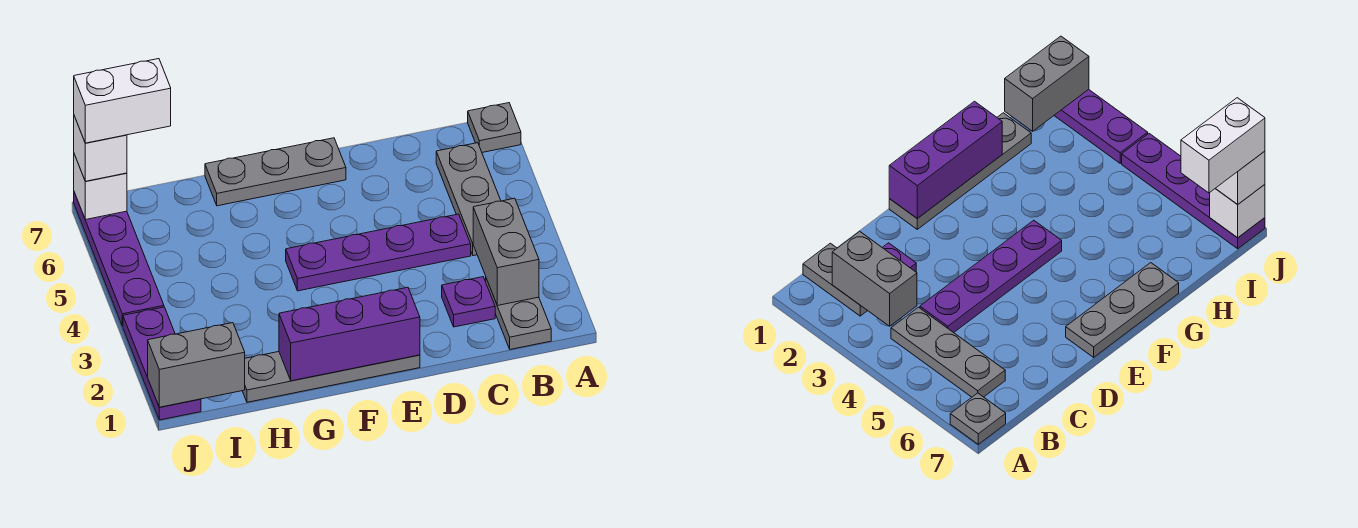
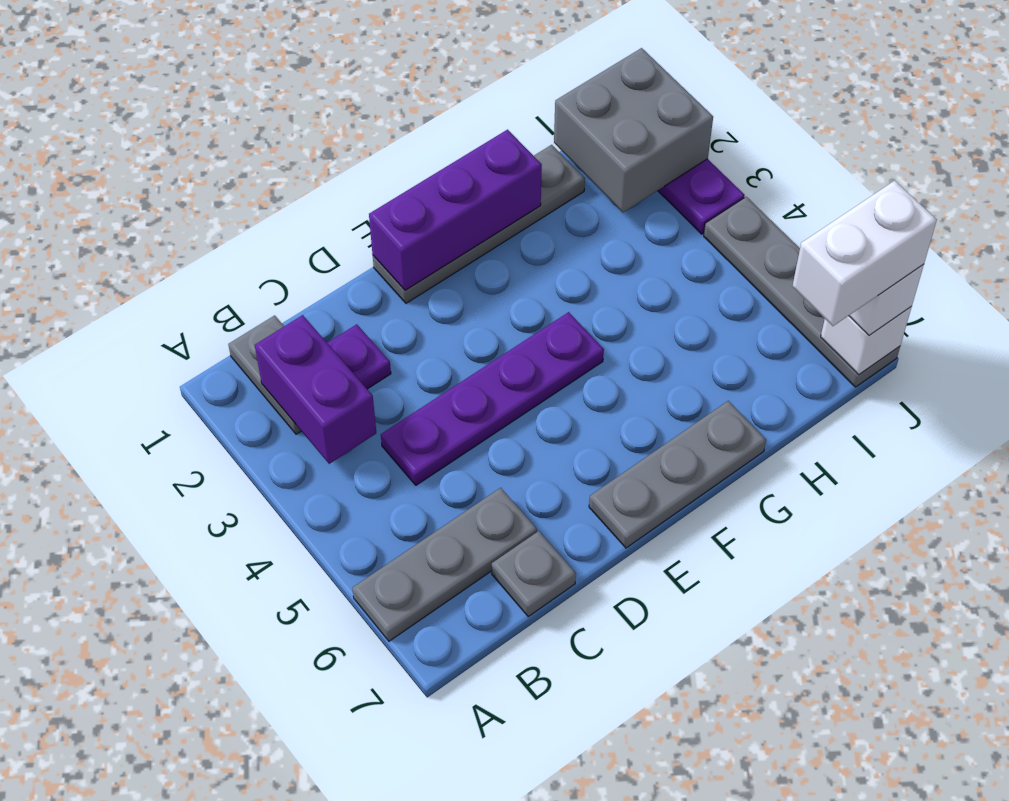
grey plate A7 level 1 -> grey plate C7 level 1
grey brick B2:B3 level 2 -> purple brick B2:B3 level 2
grey plate B4:B6 level 1 -> grey plate A6:C6 level 1
grey brick I1:J1 level 2 -> grey brick I1:J2 level 2
purple plate J4:J7 level 1 -> grey plate J4:J7 level 1

